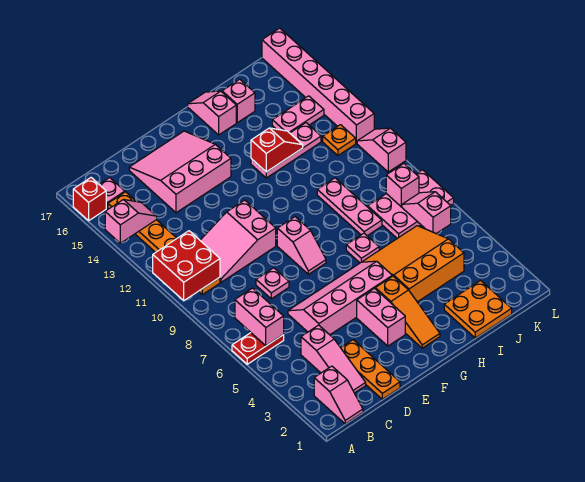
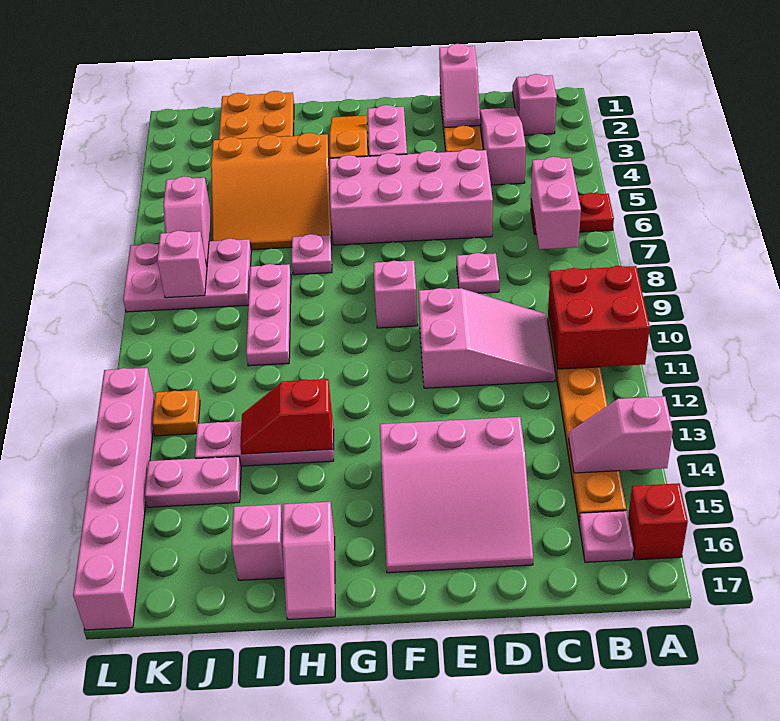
pink slope D5:G6 level 1 top 5 -> pink brick D5:G6 level 1
pink slope L10:L11 level 1 top 10 -> pink slope D1:D2 level 2 top 1

